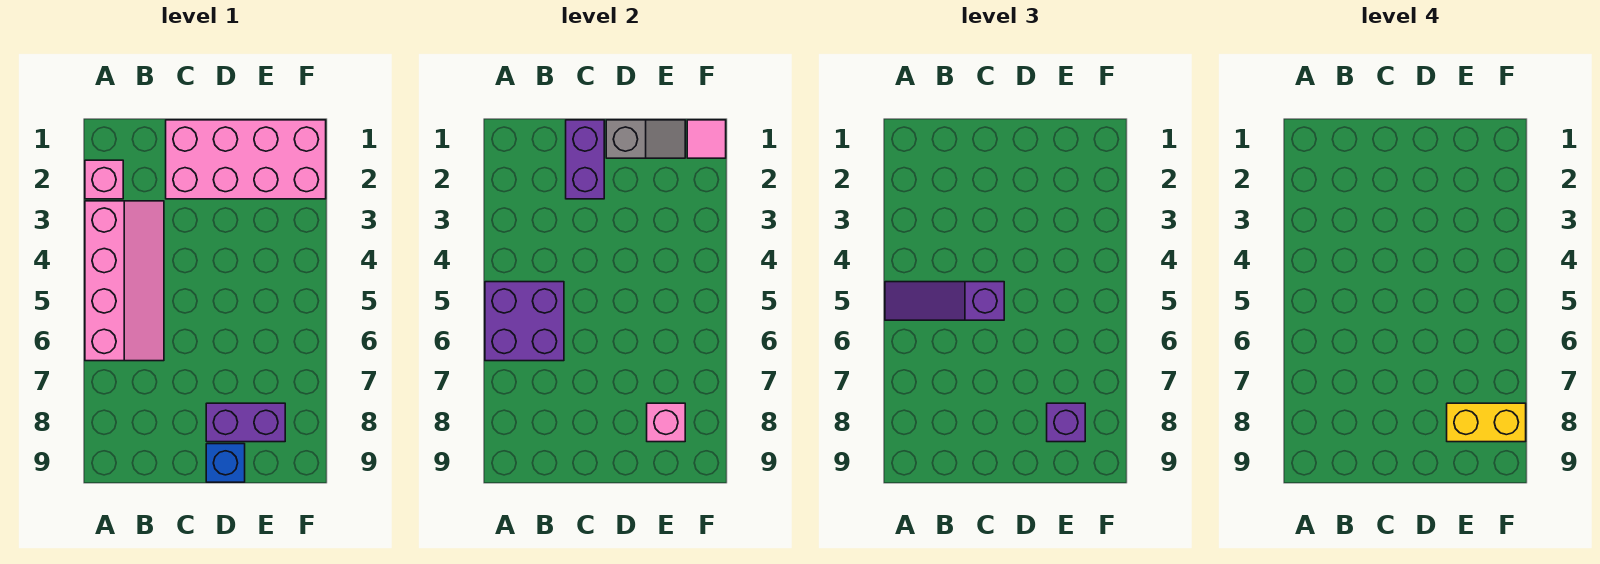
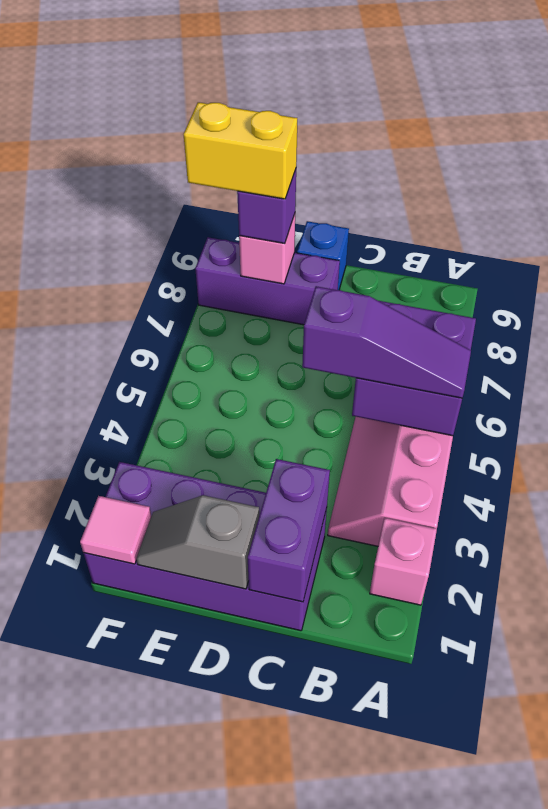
pink brick C1:F2 level 1 -> purple brick C1:F2 level 1
purple brick D8:E8 level 1 -> purple brick D8:F8 level 1

